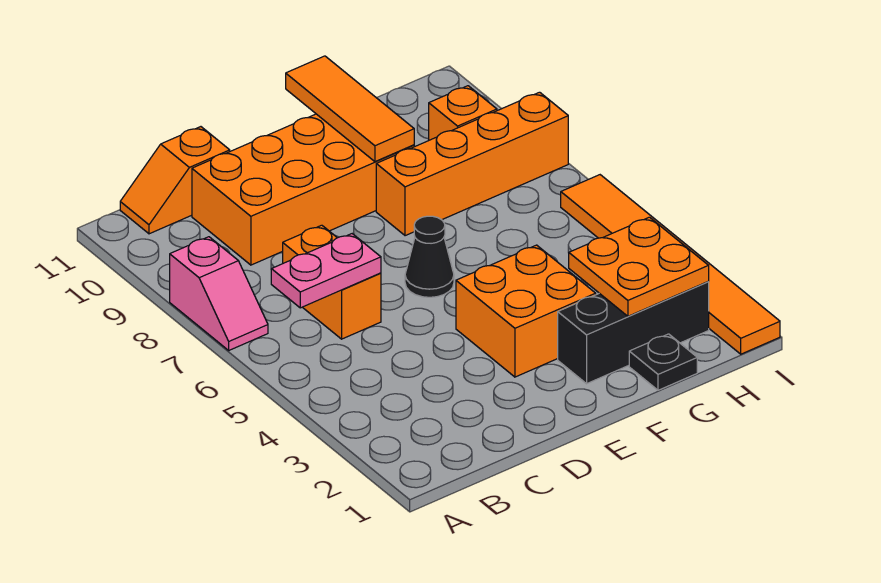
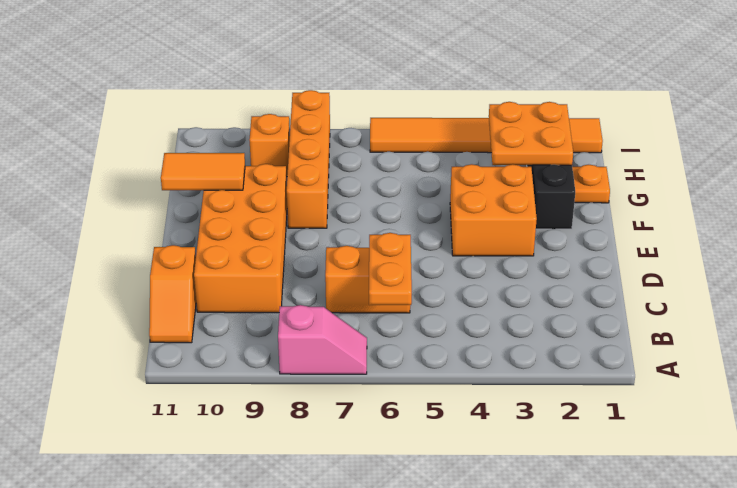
pink plate B6:C6 level 2 -> orange plate B6:C6 level 2
black cone E6 level 1 -> none
orange tile F9:F11 level 2 -> orange tile F10:F11 level 2
black plate G1 level 1 -> orange plate G1 level 1

